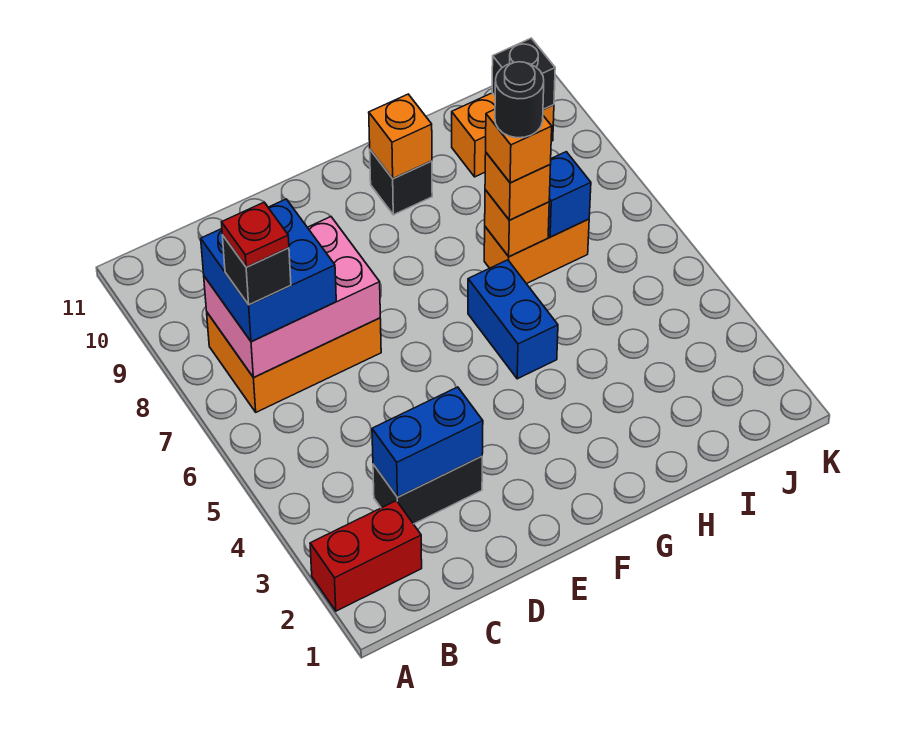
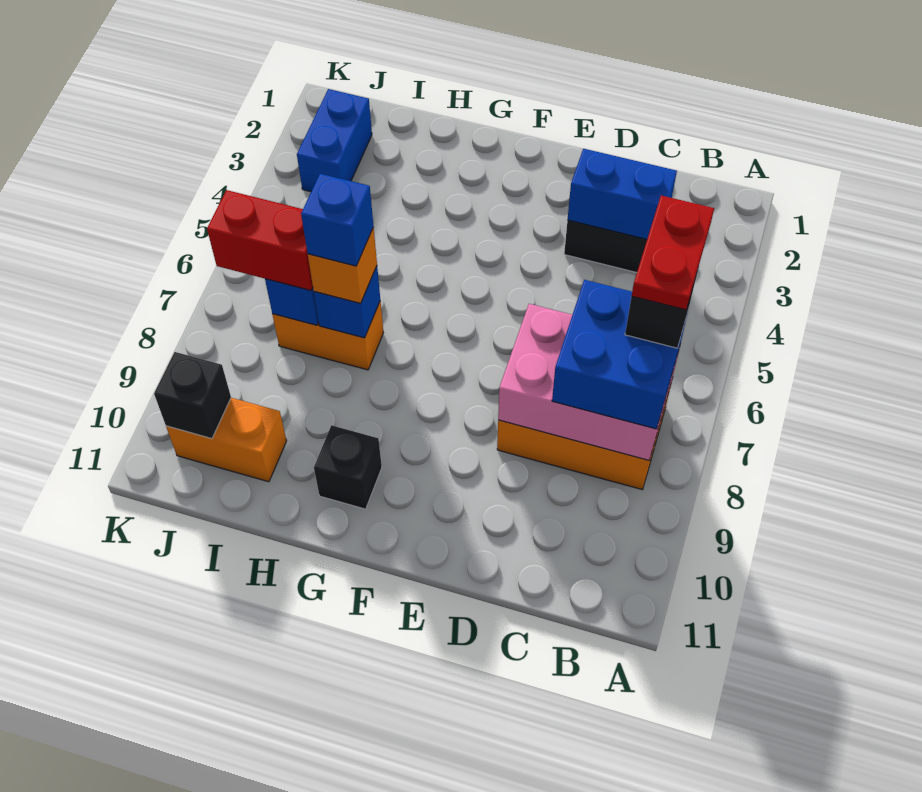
red brick A2:B2 level 1 -> red brick I7:J7 level 3
red plate B7 level 5 -> red plate B6:B7 level 5
blue brick G5:G6 level 1 -> blue brick J2:J3 level 1
orange brick G10 level 2 -> none
orange brick H7 level 2 -> blue brick H7 level 2
orange brick H7 level 4 -> blue brick H7 level 4
black round brick H7 level 5 -> none

